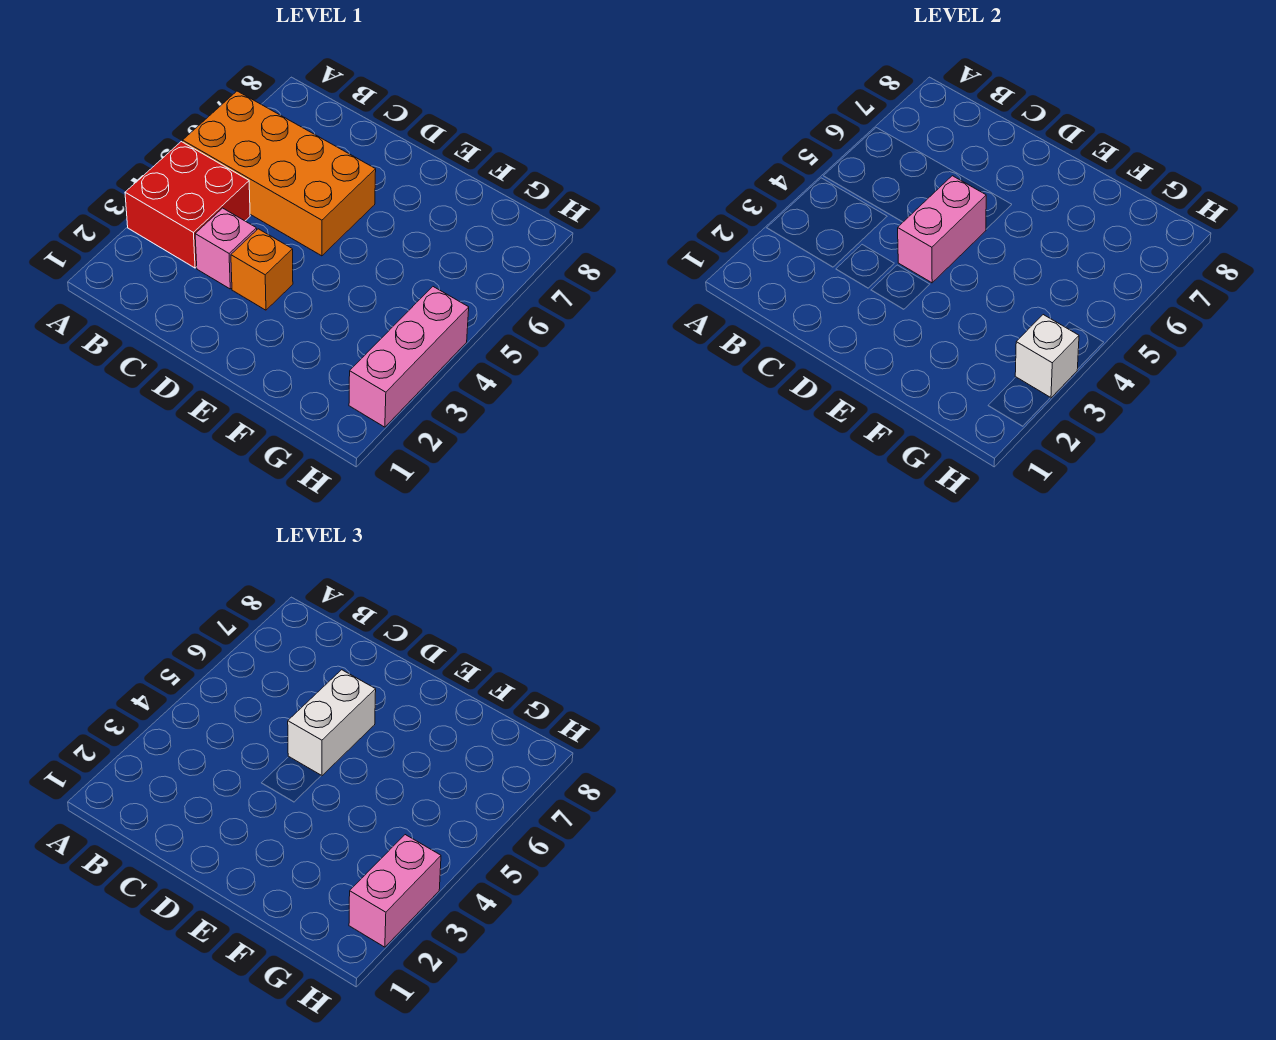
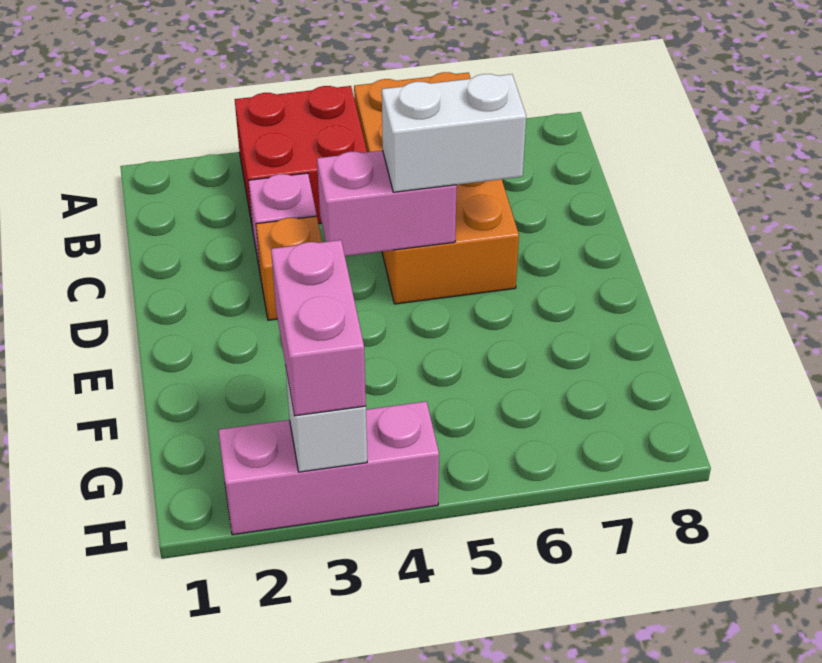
pink brick H2:H3 level 3 -> pink brick G3:H3 level 3

